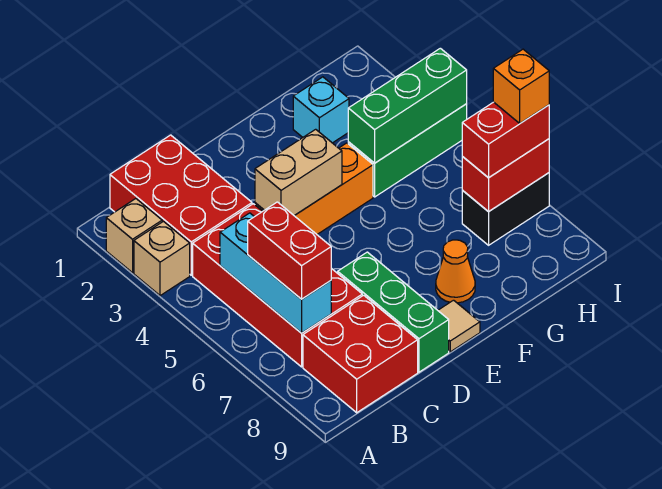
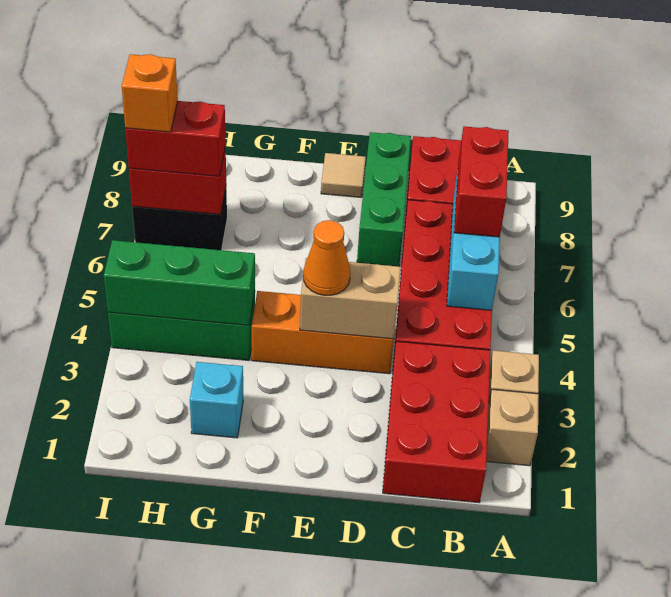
orange cone F8 level 1 -> orange cone E4 level 3

